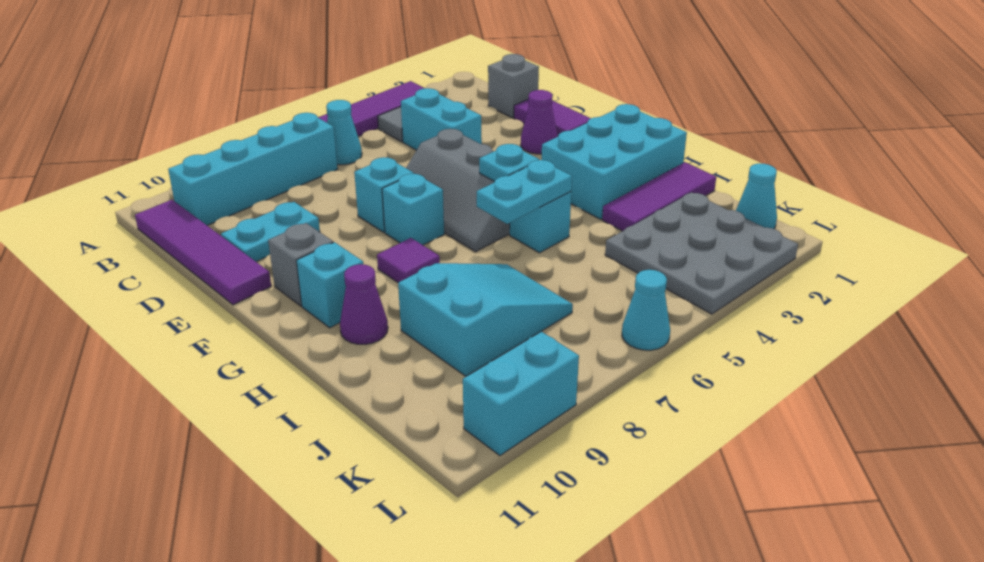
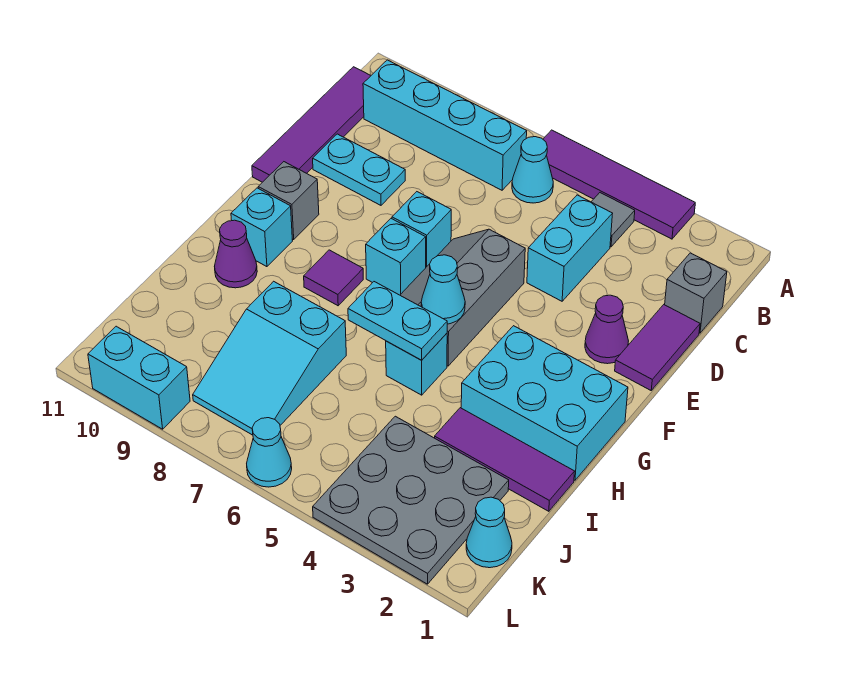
cyan plate G5 level 2 -> cyan cone G5 level 2
cyan slope I7:J9 level 1 top 9 -> cyan slope I7:K8 level 1 top I

